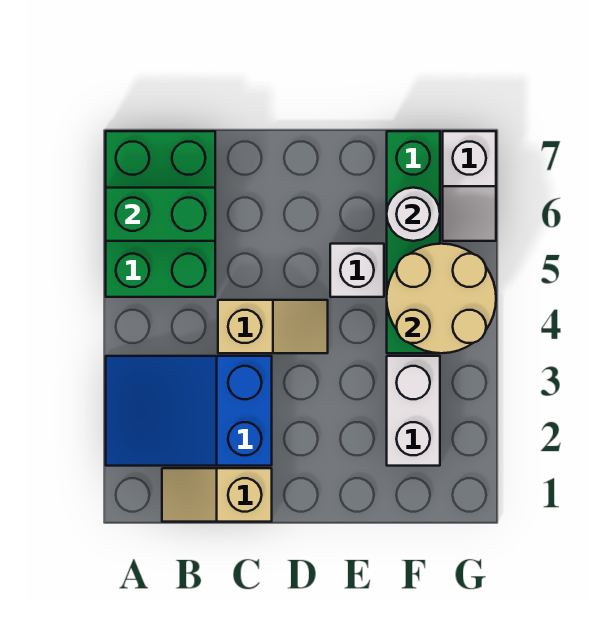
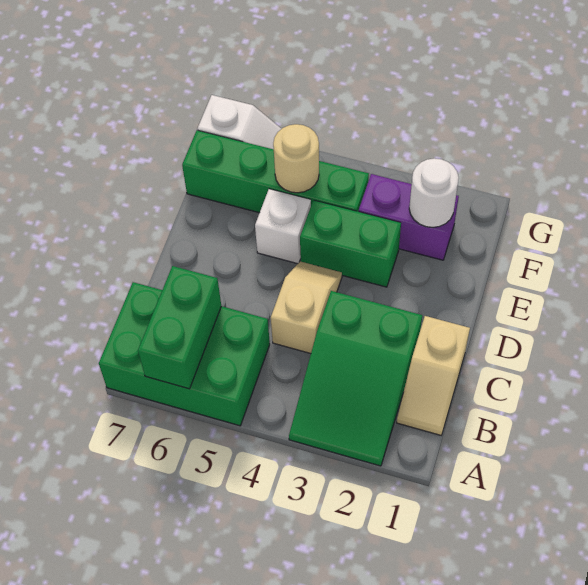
blue slope A2:C3 level 1 top C -> green slope A2:C3 level 1 top C
none -> green brick E3:E4 level 1
white brick F2:F3 level 1 -> purple brick F2:F3 level 1
tan round brick F4:G5 level 2 -> tan round brick F5 level 2
white round brick F6 level 2 -> white round brick F2 level 2

